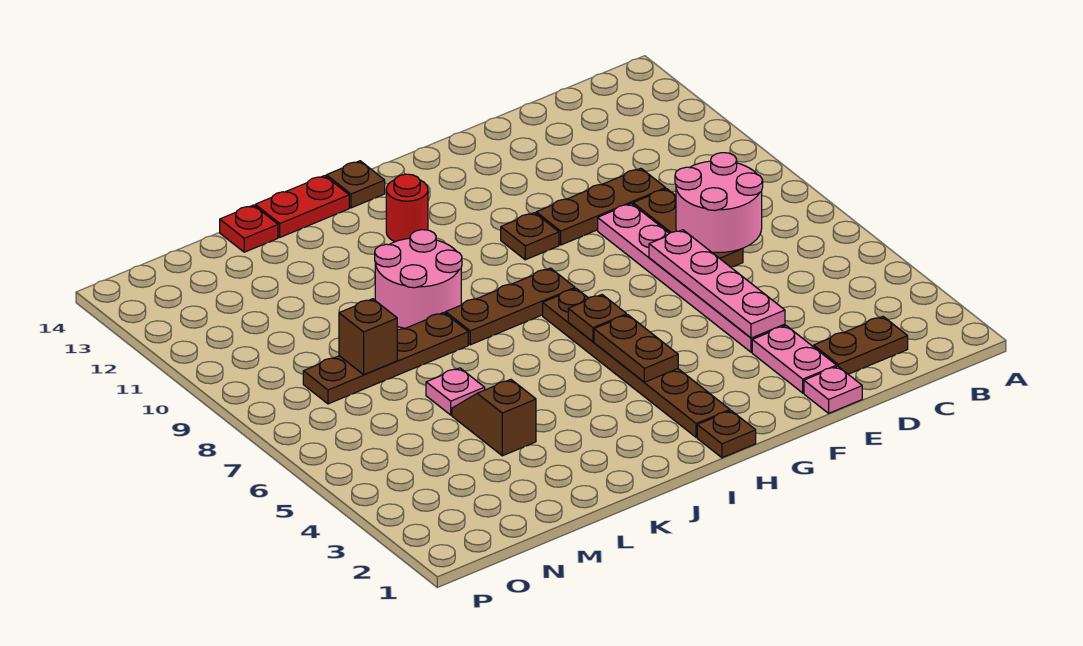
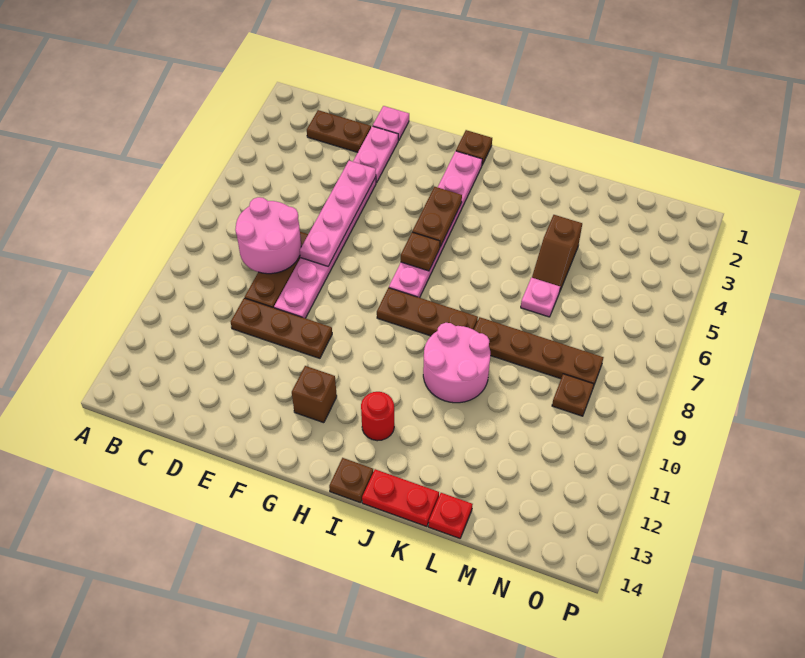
brown plate G10 level 1 -> brown plate N9 level 1
brown plate H2:H7 level 1 -> pink plate H2:H7 level 1
brown brick M8 level 2 -> brown brick G12 level 1

